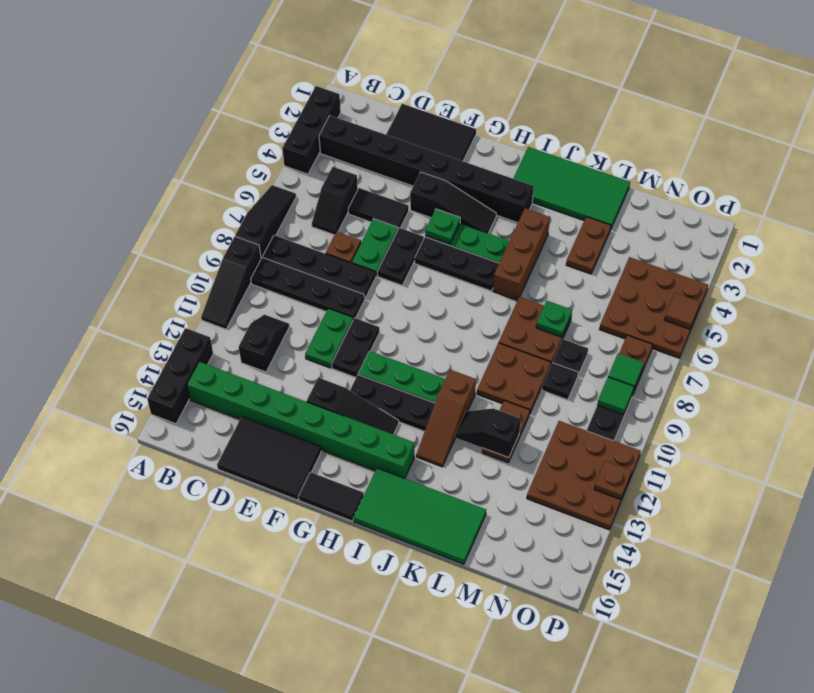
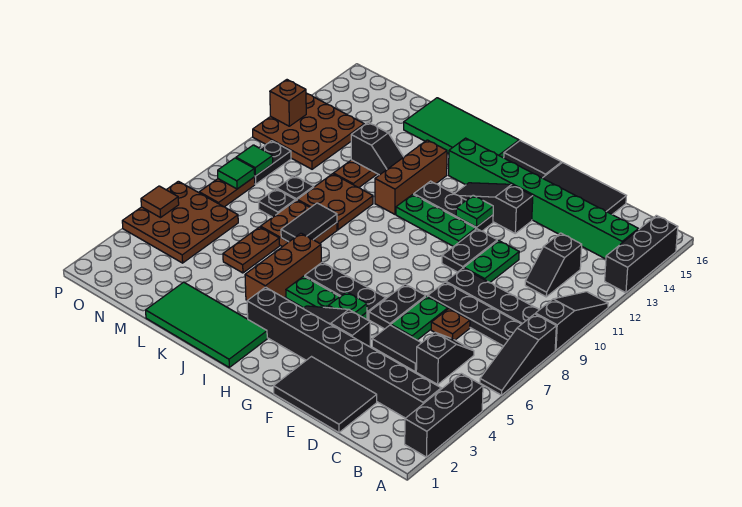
brown slope J11:J13 level 1 top 11 -> brown brick J11:J13 level 1
none -> black tile K7:K8 level 2
brown plate L3:L4 level 1 -> brown plate L5:L6 level 1
green plate L7 level 2 -> green plate G12 level 2
brown plate P12 level 2 -> brown brick P12 level 2

